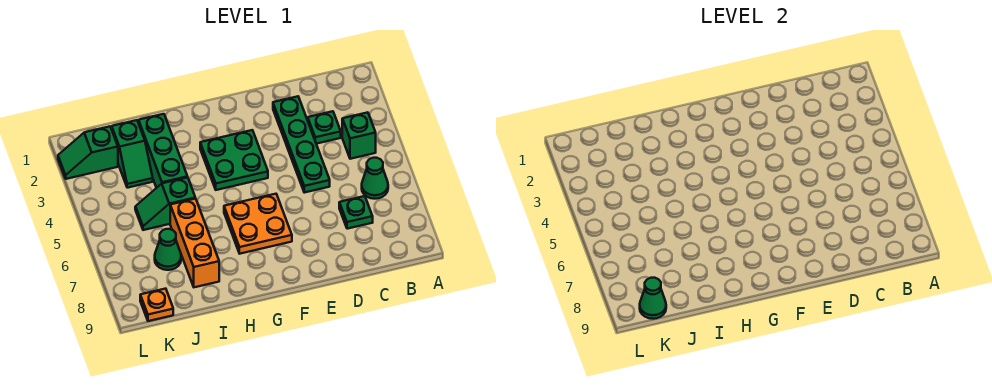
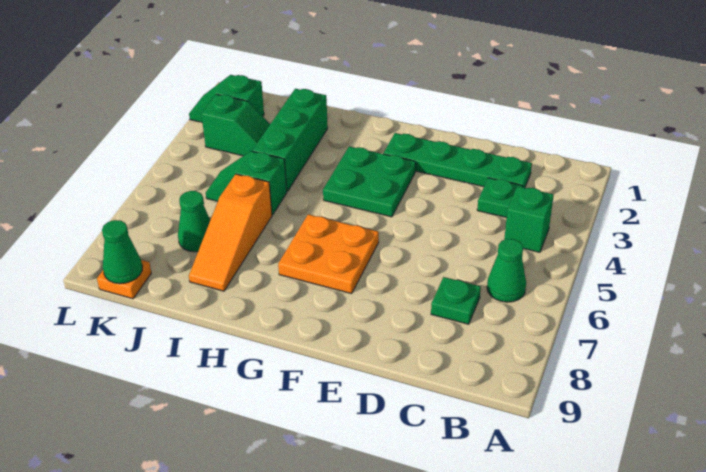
green plate D2:D5 level 1 -> green plate C2:F2 level 1
orange brick I6:I8 level 1 -> orange slope I6:I8 level 1 top 6
green slope J2:J3 level 1 top 2 -> green slope J3:K3 level 1 top K

